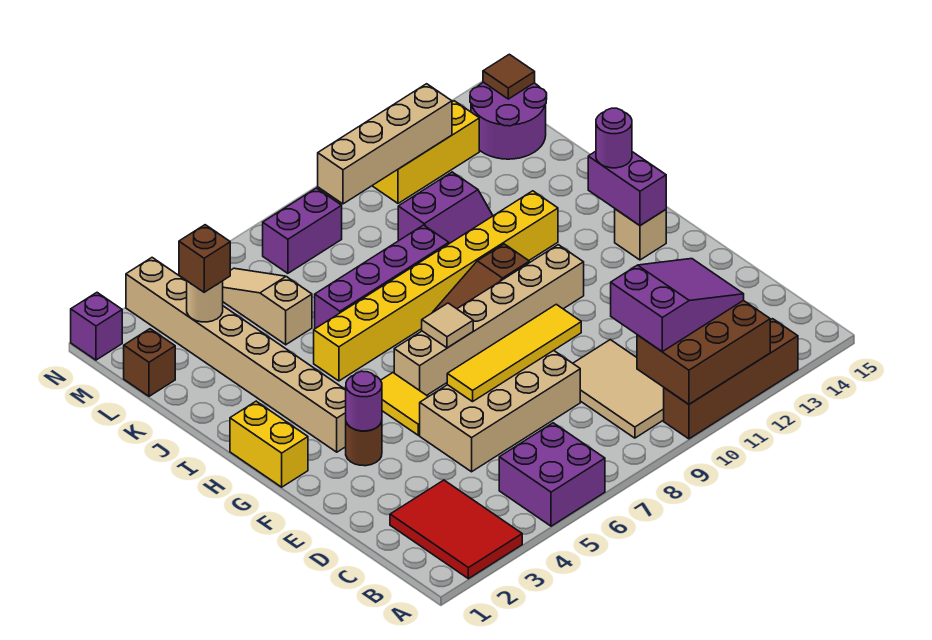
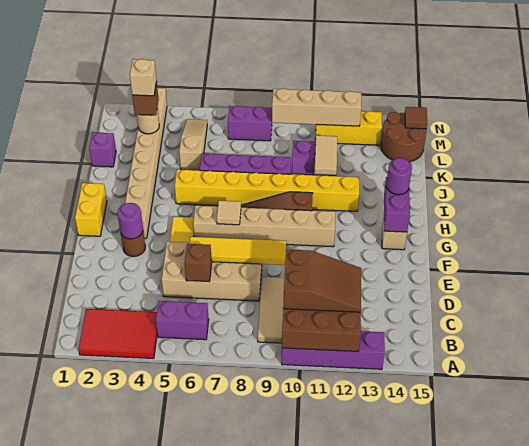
red tile A2:C3 level 1 -> red tile A2:B4 level 1
purple brick A5:B6 level 1 -> purple brick B5:B6 level 1
brown brick A10:A13 level 1 -> purple brick A10:A13 level 1
purple slope B10:C12 level 3 top 10 -> brown slope B10:C12 level 3 top 10
none -> tan tile J11:K11 level 2
brown brick L1 level 1 -> brown brick D6 level 2
none -> tan brick L3 level 4
purple round brick L14:M15 level 1 -> brown round brick L14:M15 level 1
purple brick N1 level 1 -> purple brick K1 level 1

